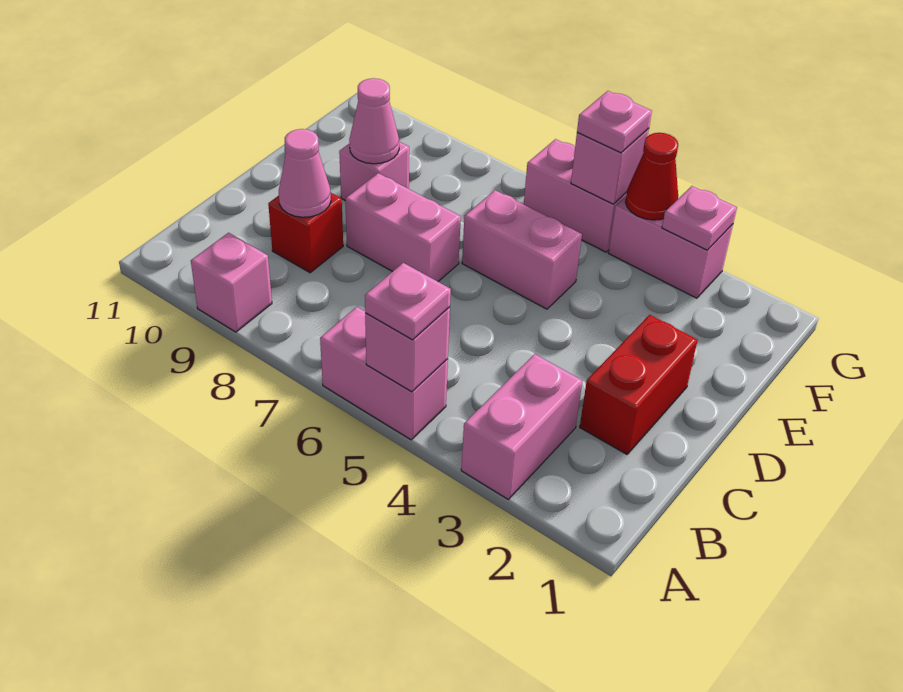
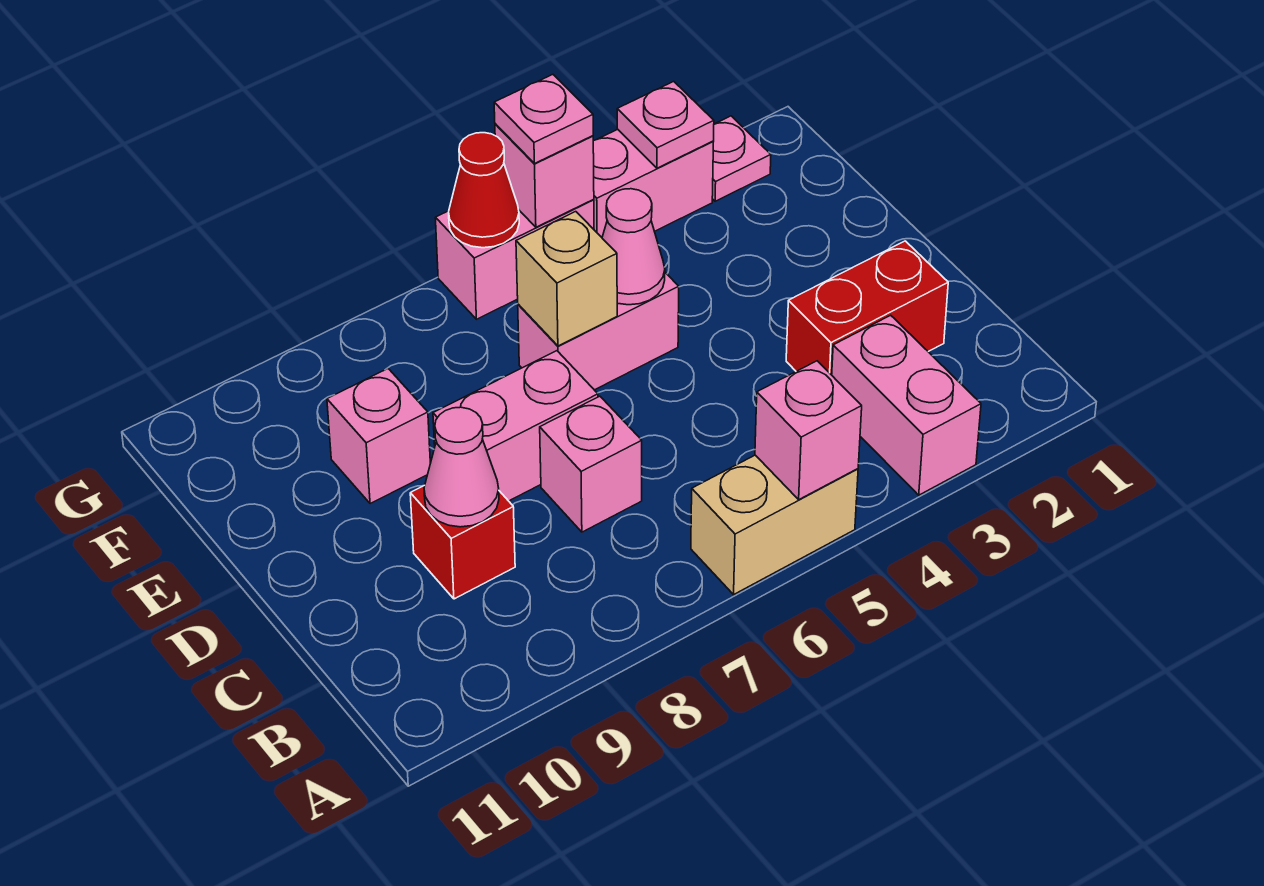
pink brick A5:A6 level 1 -> tan brick A5:A6 level 1
pink plate A5 level 3 -> pink plate G2 level 1
pink brick A9 level 1 -> pink brick C7 level 1
red brick C2:D2 level 1 -> red brick C2:C3 level 1
none -> tan brick E6 level 2
pink cone E9 level 2 -> pink cone E5 level 2
red cone G4 level 2 -> red cone G6 level 2

